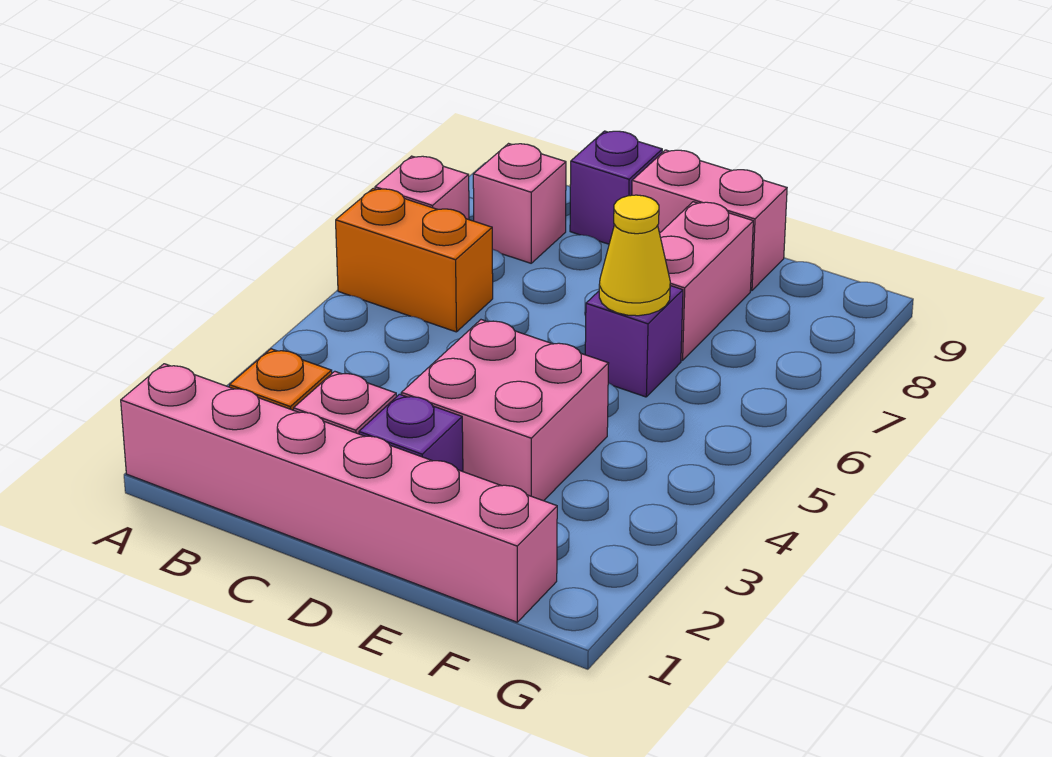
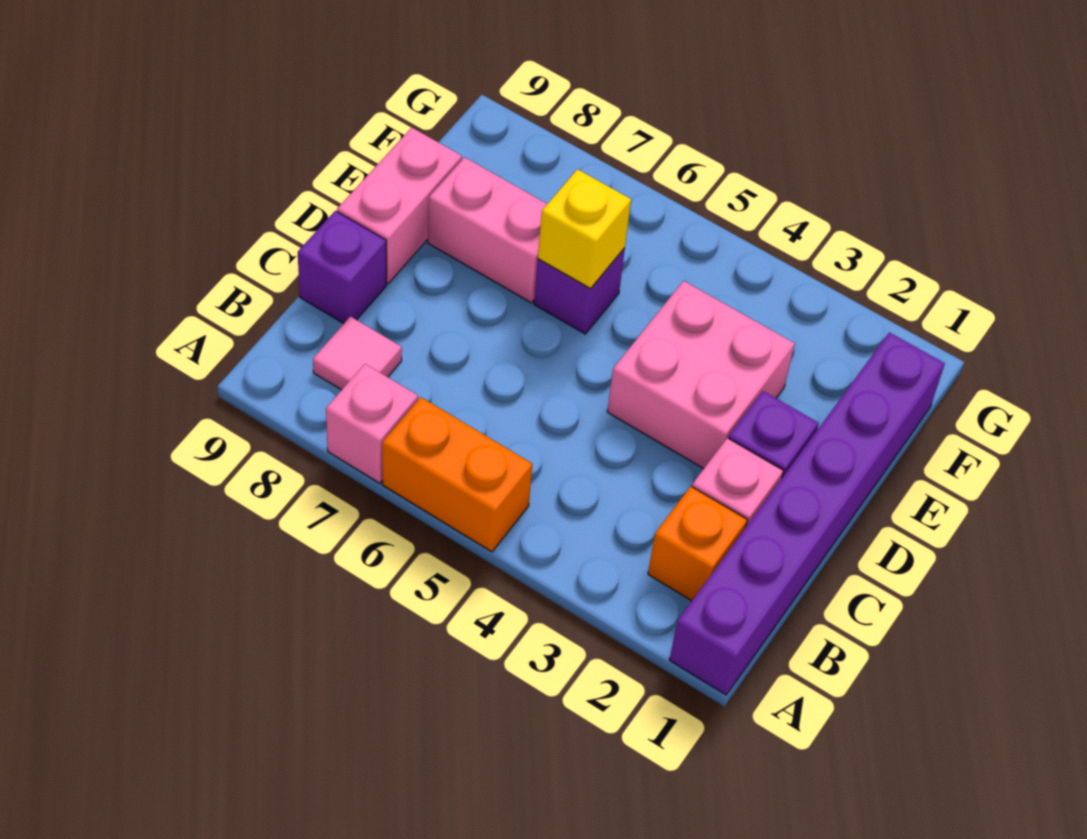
pink brick A1:F1 level 1 -> purple brick A1:F1 level 1
orange brick A6:B6 level 1 -> orange brick A5:A6 level 1
pink brick B8 level 1 -> pink tile B8 level 1
yellow cone E6 level 2 -> yellow brick E6 level 2

